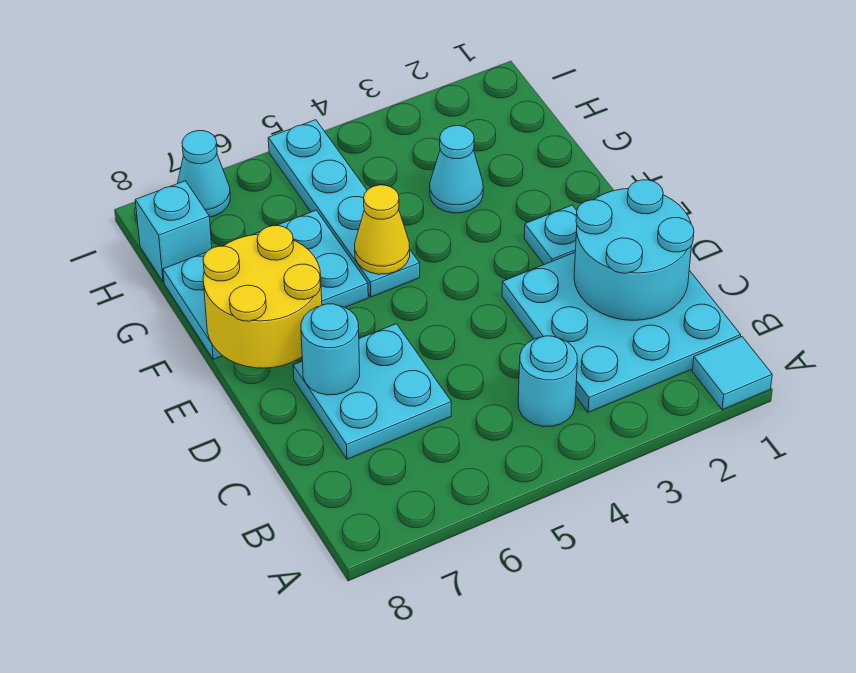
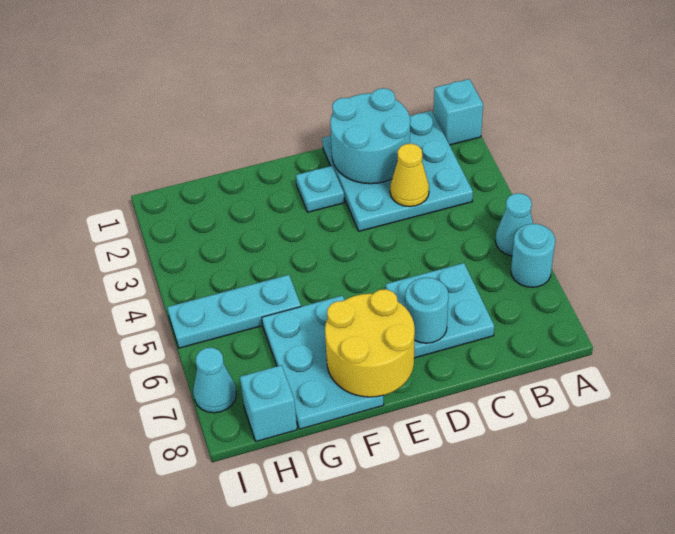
cyan tile A1 level 1 -> cyan brick A1 level 1
cyan round brick B4 level 1 -> cyan round brick A6 level 1
cyan plate F5:I5 level 1 -> cyan plate G5:I5 level 1
yellow cone F5 level 2 -> yellow cone C3 level 2
cyan cone G3 level 1 -> cyan cone A5 level 1

